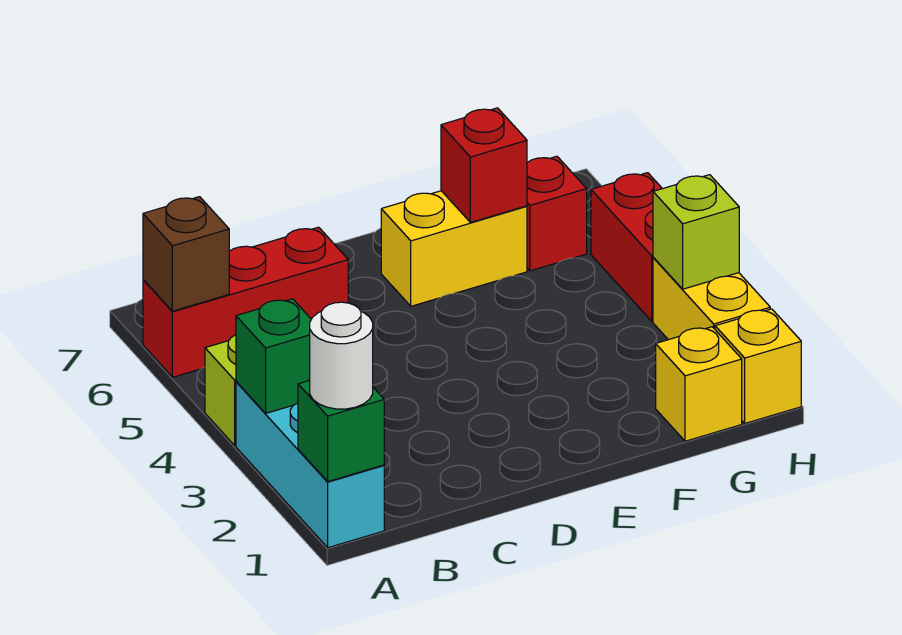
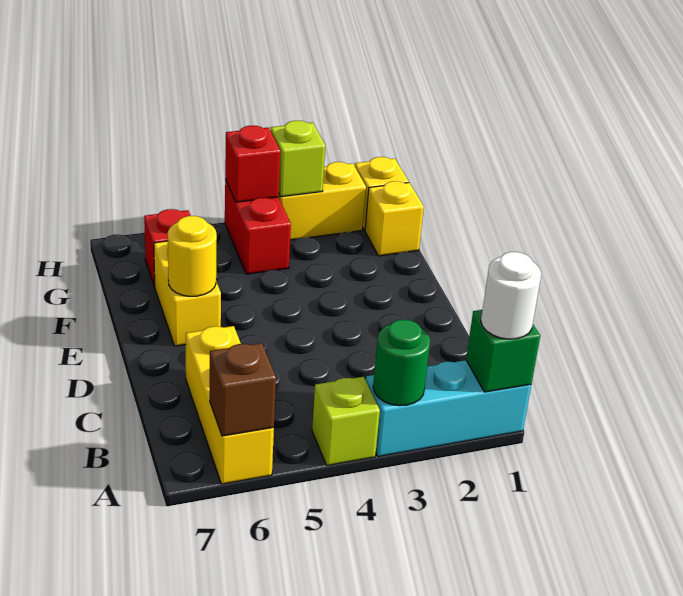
green brick A3 level 2 -> green round brick A3 level 2
red brick A6:C6 level 1 -> yellow brick A6:C6 level 1
none -> yellow round brick E6 level 2
red brick F6 level 2 -> red brick H4 level 2
red brick H4:H5 level 1 -> red brick G4:H4 level 1

